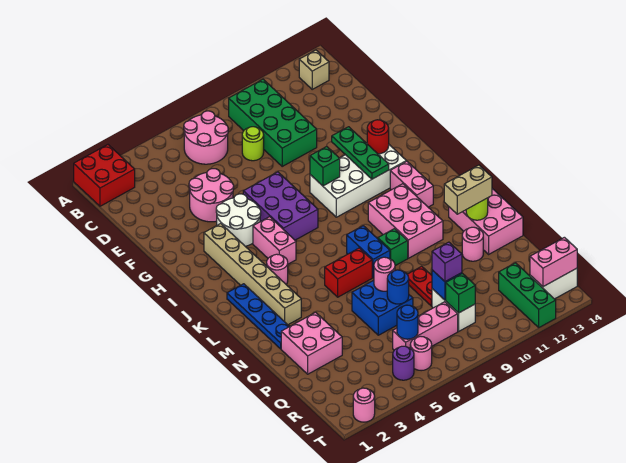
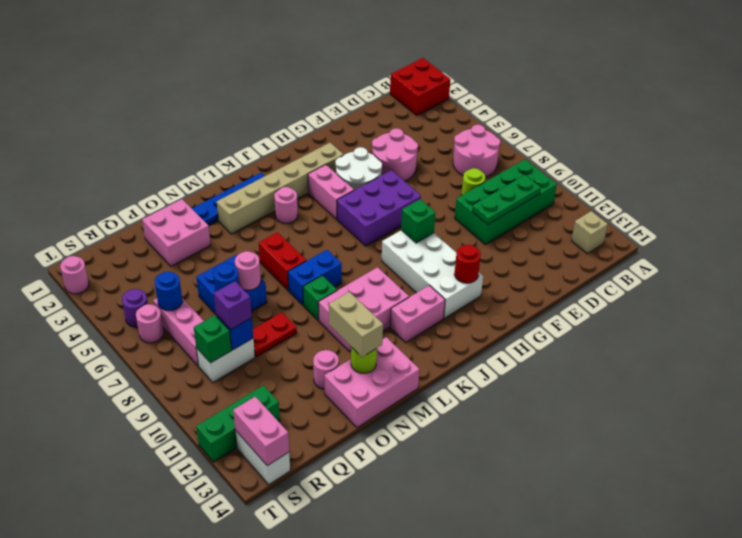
green plate G11:I11 level 2 -> green plate C10:E10 level 2
pink brick I5:J5 level 1 -> pink brick I4:I5 level 1

